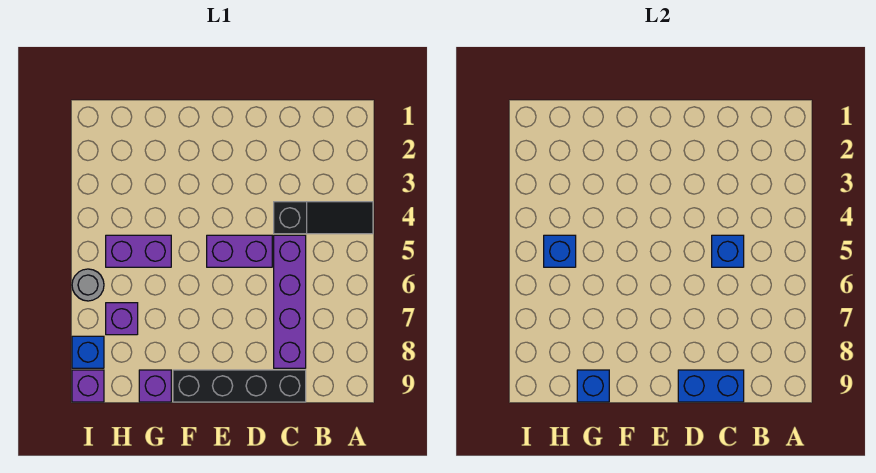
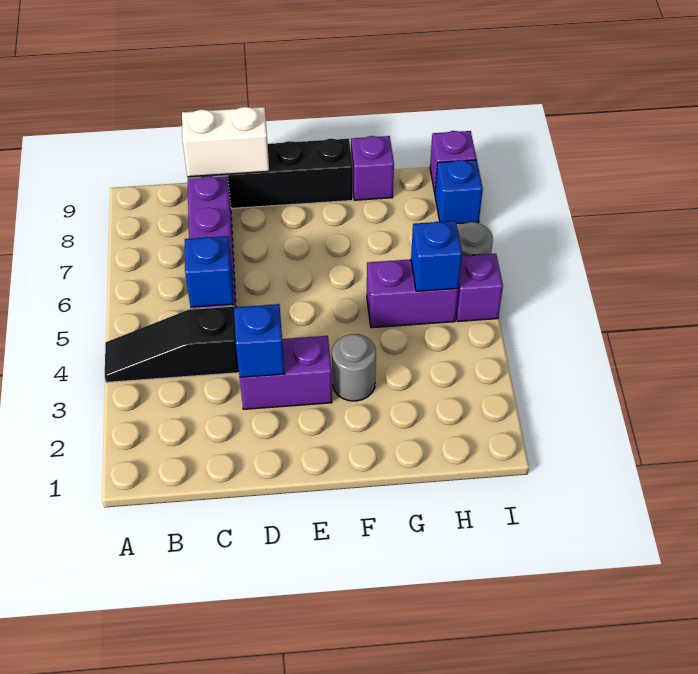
blue brick C9:D9 level 2 -> white brick C9:D9 level 2
purple brick D5:E5 level 1 -> purple brick D3:E3 level 1
none -> grey round brick F3 level 1
blue brick G9 level 2 -> blue brick D3 level 2
purple brick H7 level 1 -> purple brick I5 level 1

